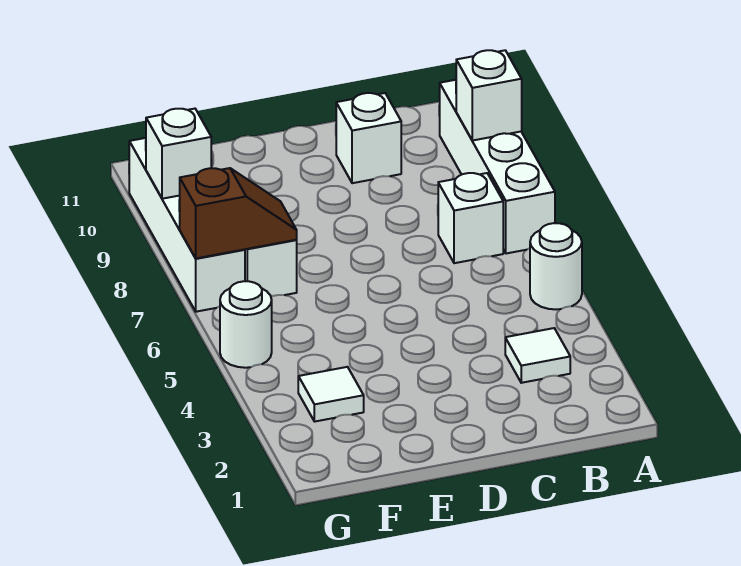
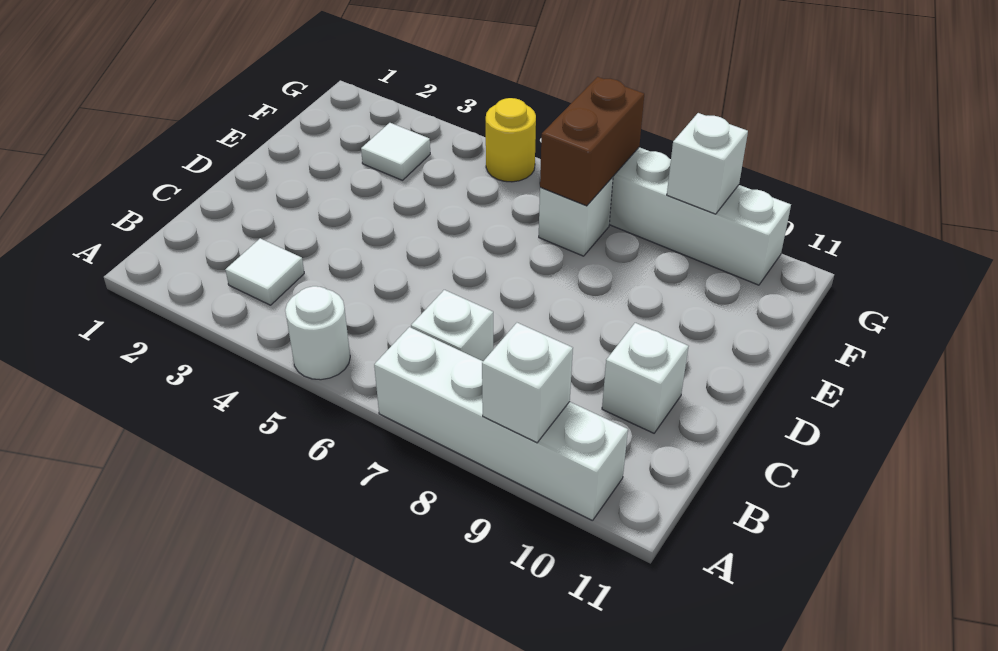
brown slope F7:G7 level 2 top G -> brown brick F7:G7 level 2
white round brick G5 level 1 -> yellow round brick G5 level 1

